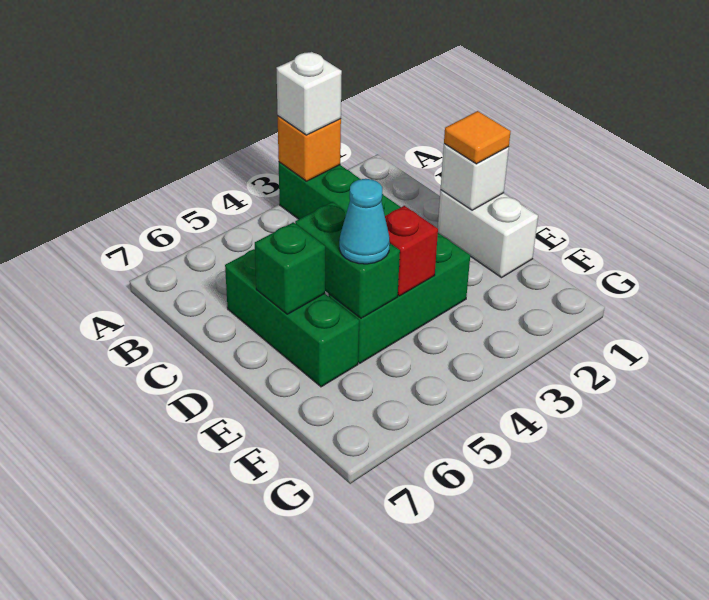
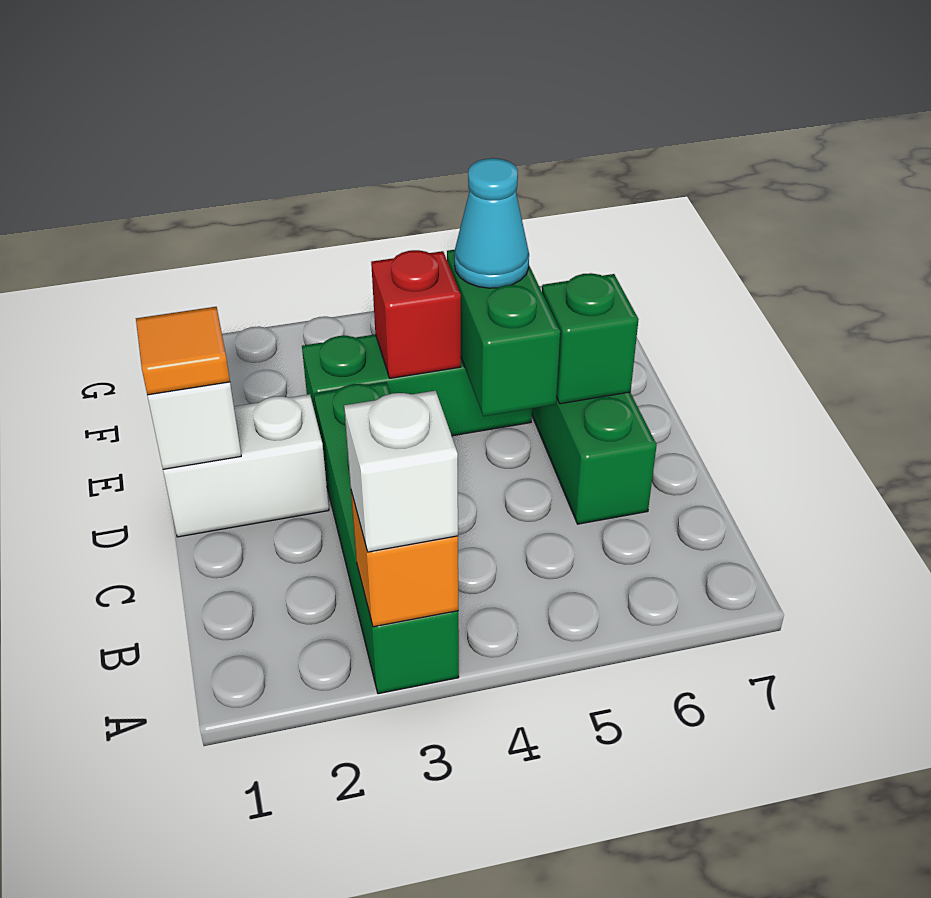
white brick D1:E1 level 1 -> white brick D1:D2 level 1

